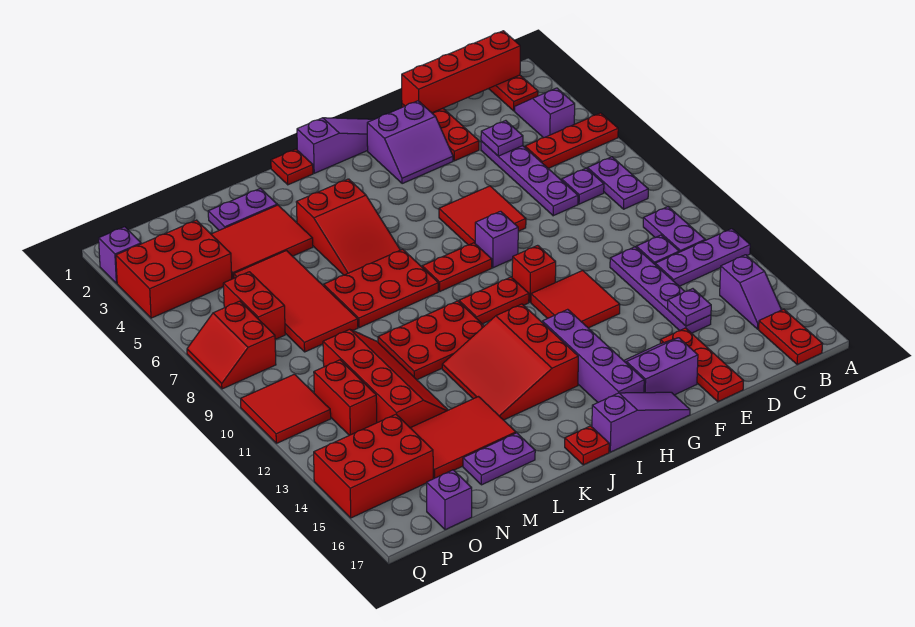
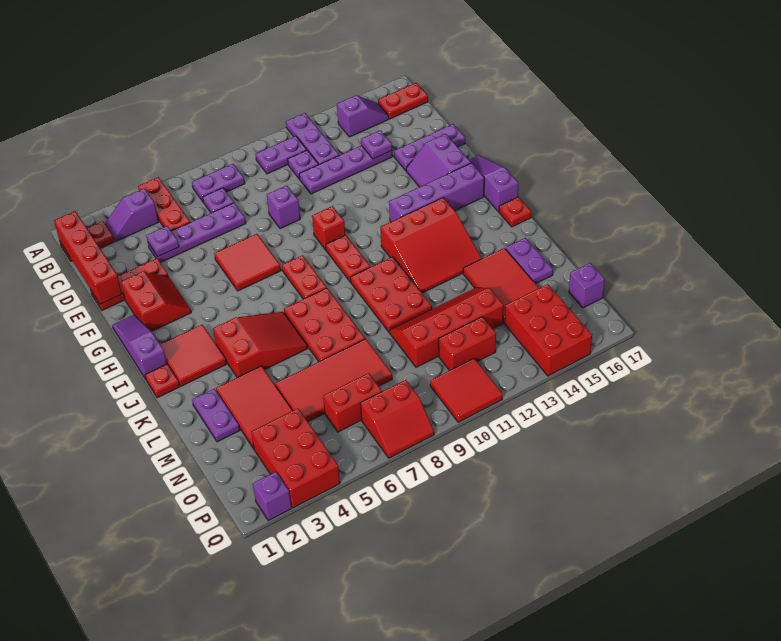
red plate E15:E17 level 1 -> purple plate E15:E17 level 1
purple slope F2:G3 level 1 top 2 -> red slope F2:G3 level 1 top 2
red tile F11:G12 level 1 -> red tile I2:J3 level 1
purple brick G8 level 1 -> purple brick E9 level 1

